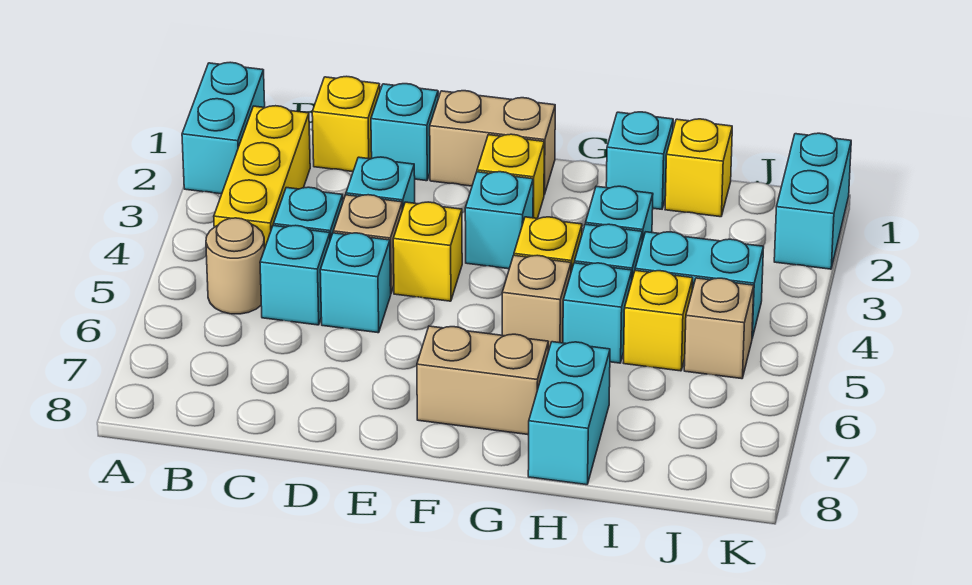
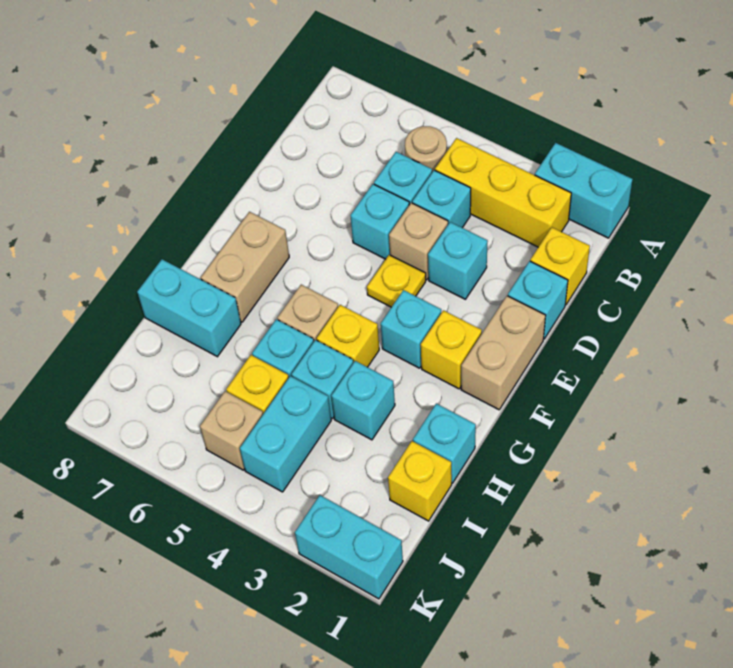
yellow brick E4 level 1 -> yellow plate E4 level 1

